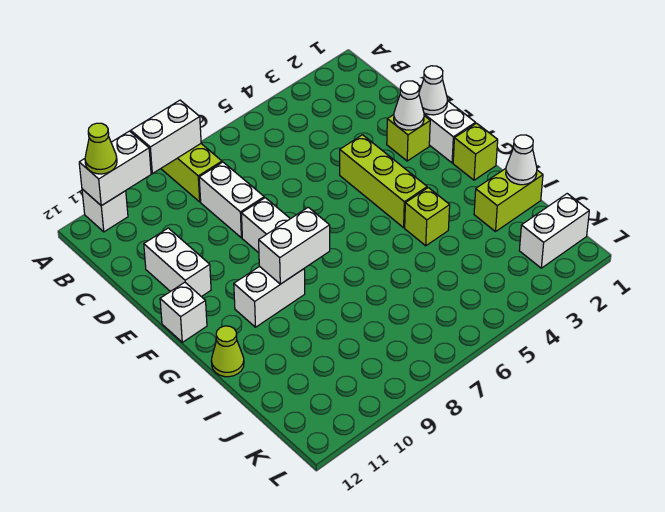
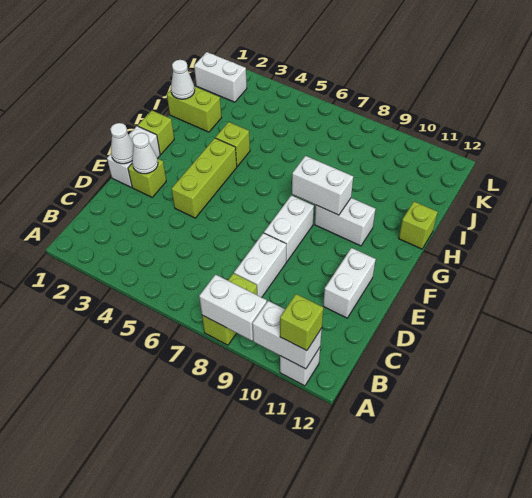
lime cone A11 level 3 -> lime brick A11 level 3
white brick F12 level 1 -> none
lime cone H12 level 1 -> lime brick H12 level 1

